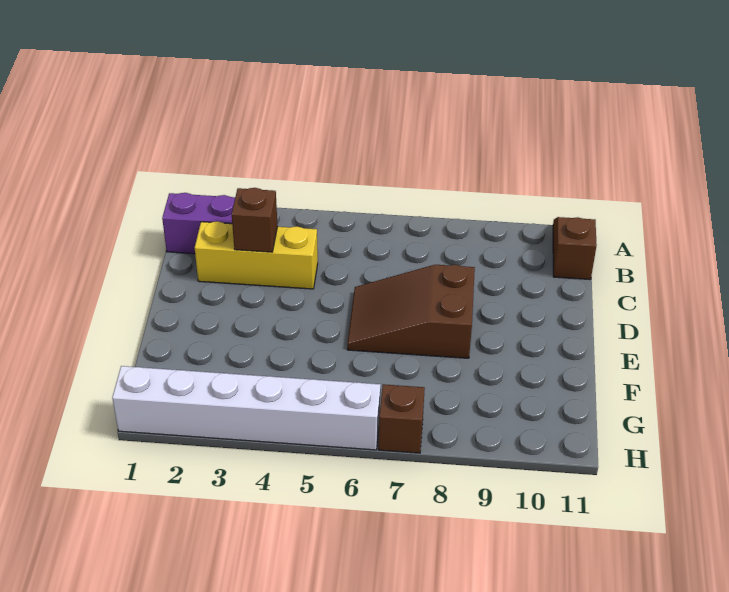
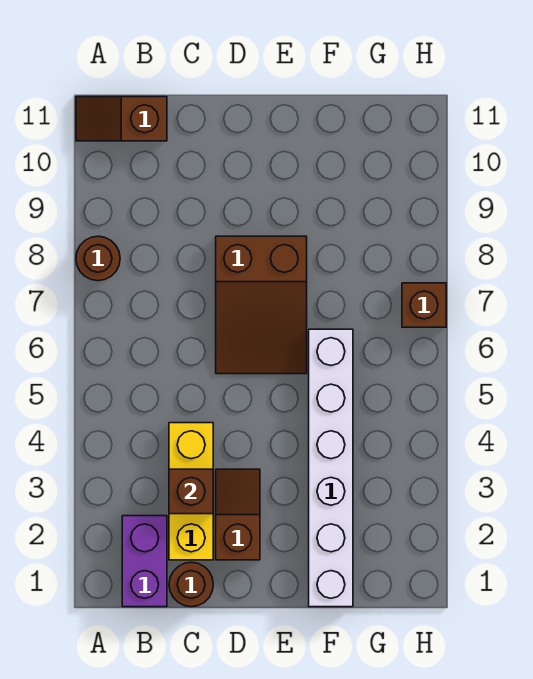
none -> brown round brick A8 level 1
none -> brown round brick C1 level 1
none -> brown slope D2:D3 level 1 top 2
white brick H1:H6 level 1 -> white brick F1:F6 level 1

